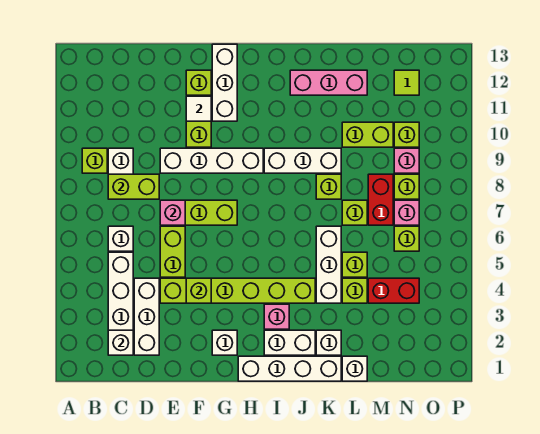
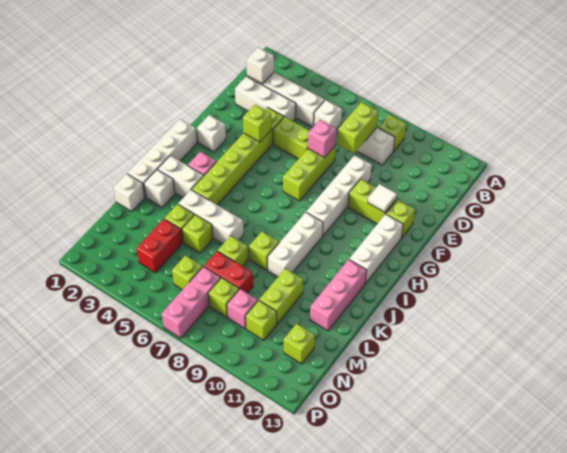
white brick G11:G13 level 1 -> white brick G12:I12 level 1
white brick I2:J2 level 1 -> white brick J2:J3 level 1
pink brick N7 level 1 -> pink brick N7:P7 level 1
lime tile N12 level 1 -> lime brick N12 level 1

